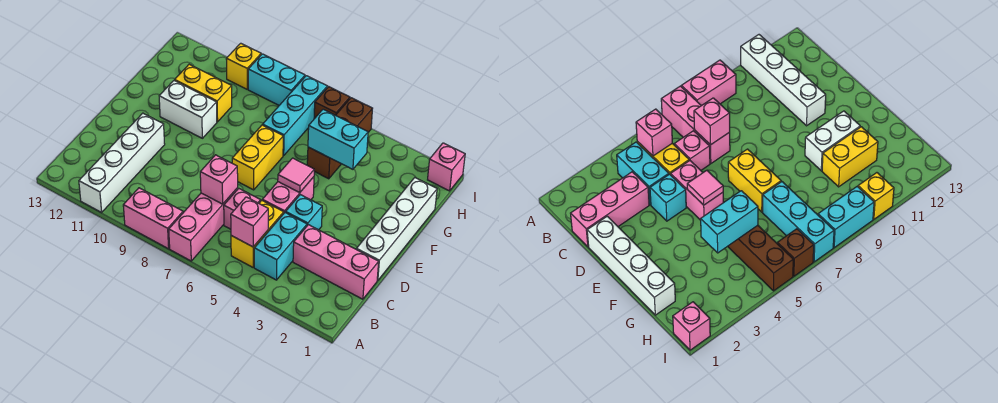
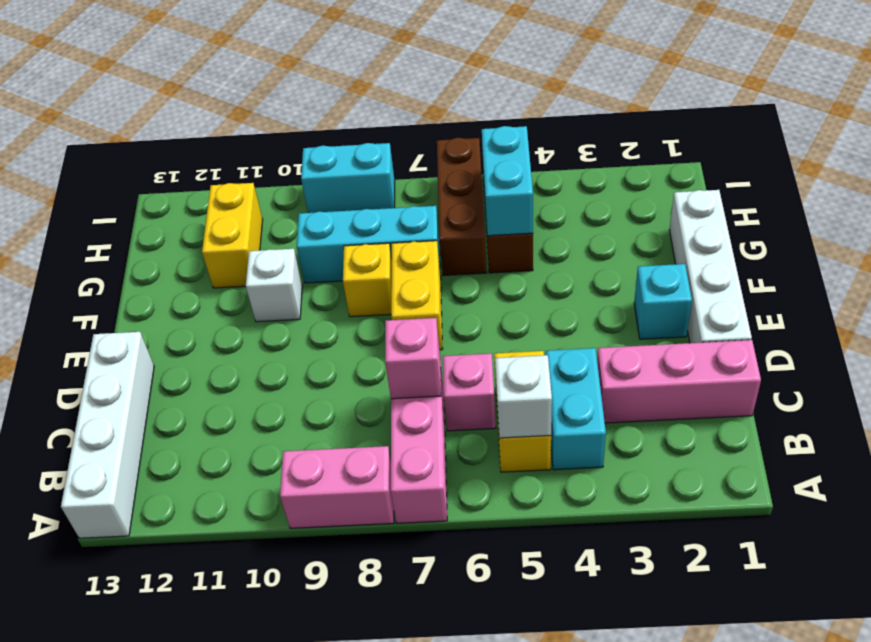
white brick A11:D11 level 1 -> white brick A13:D13 level 1
pink brick B5 level 2 -> white brick B5 level 2
cyan brick D4 level 1 -> cyan brick E2 level 1
pink brick D5:E5 level 1 -> none
pink tile E5 level 2 -> none
white brick F10:F11 level 1 -> white brick F10 level 1
cyan brick G4:G5 level 2 -> cyan brick G5:H5 level 2
cyan brick G7:I7 level 1 -> cyan brick G7:G9 level 1
yellow brick G10:G11 level 1 -> yellow brick G11:H11 level 1
pink brick I1 level 1 -> none
brown brick I6 level 1 -> brown brick G6:I6 level 1
yellow brick I10 level 1 -> yellow brick F8 level 1

